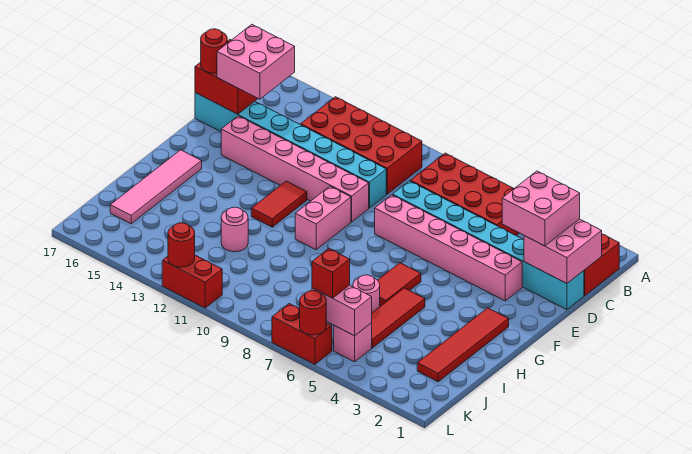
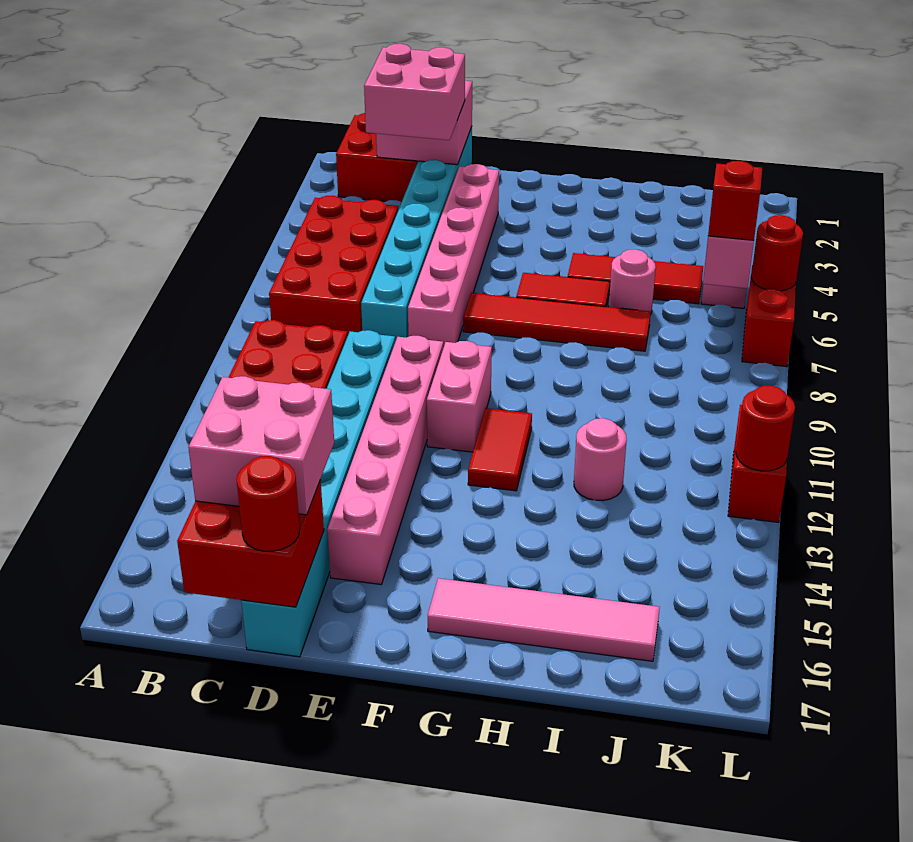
pink brick F10:G10 level 1 -> pink brick F10:F11 level 1
red tile F12:G12 level 1 -> red tile G11:G12 level 1
red tile G2:J2 level 1 -> red tile F7:I7 level 1

